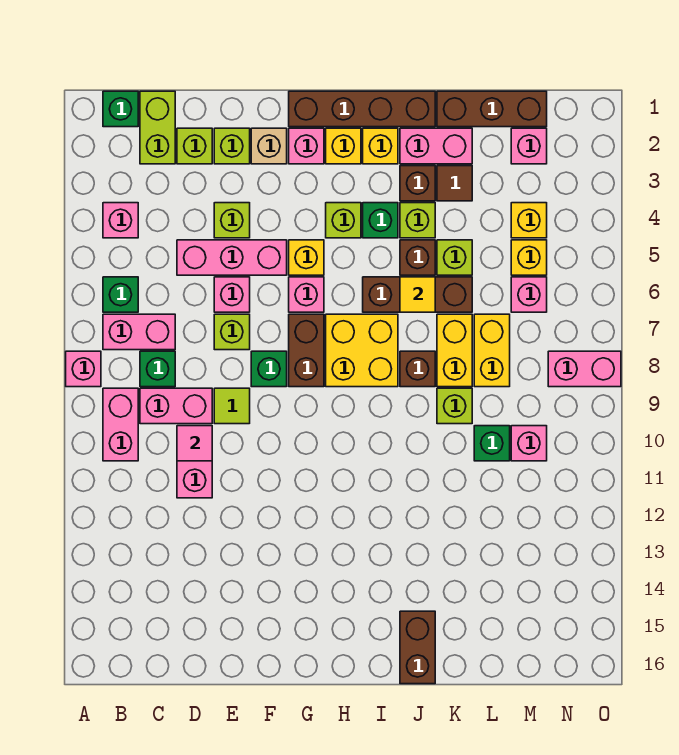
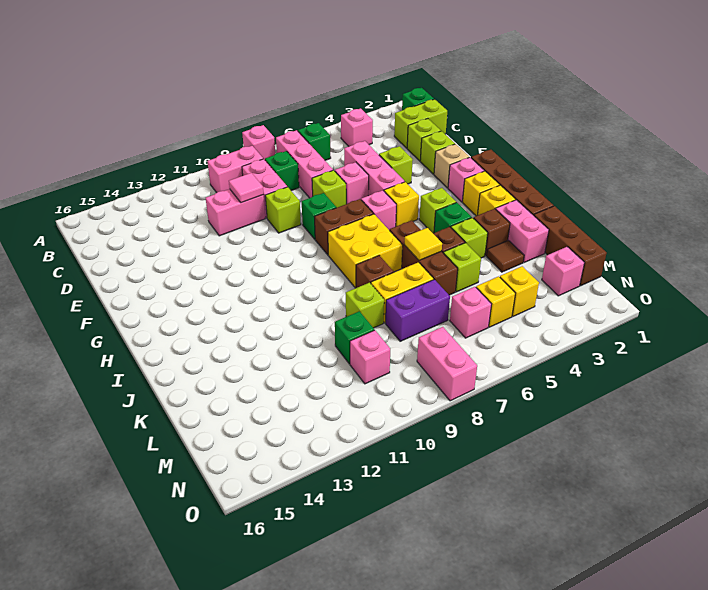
pink brick B7:C7 level 1 -> pink brick B7:D7 level 1
lime tile E9 level 1 -> lime brick E9 level 1
brown brick J15:J16 level 1 -> none
yellow brick L7:L8 level 1 -> purple brick L7:L8 level 1

